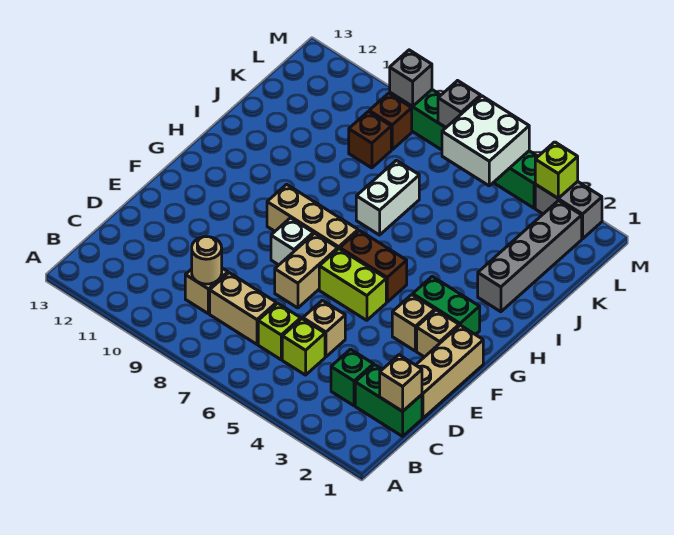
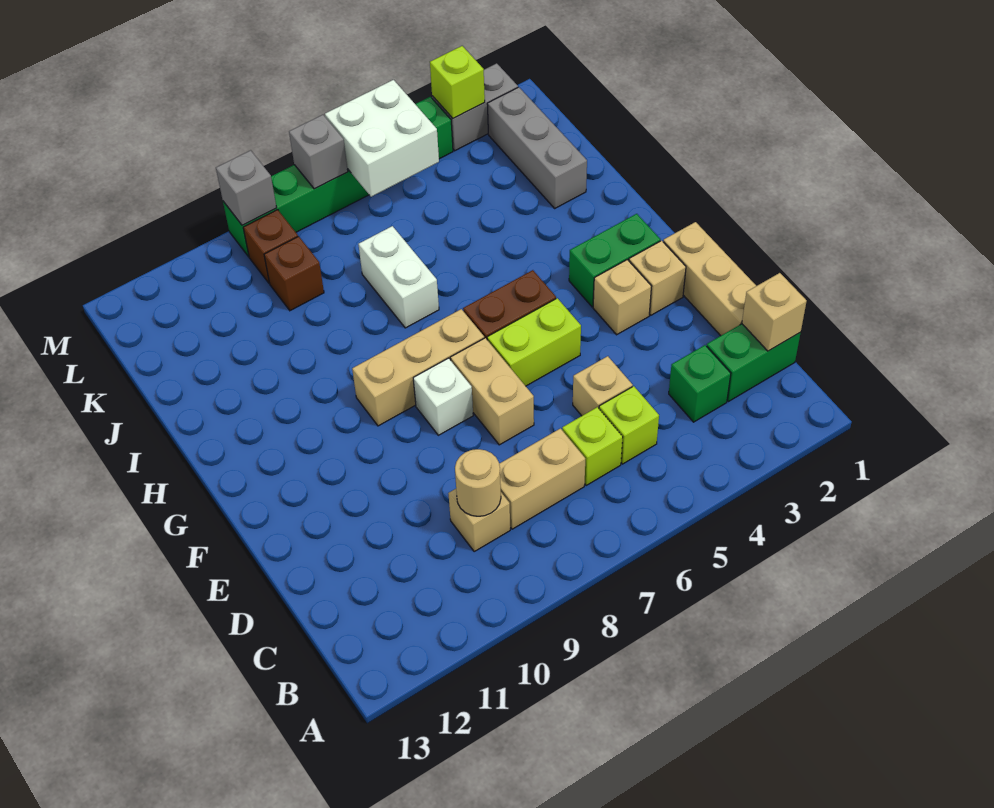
grey brick I2:L2 level 1 -> grey brick J2:L2 level 1

